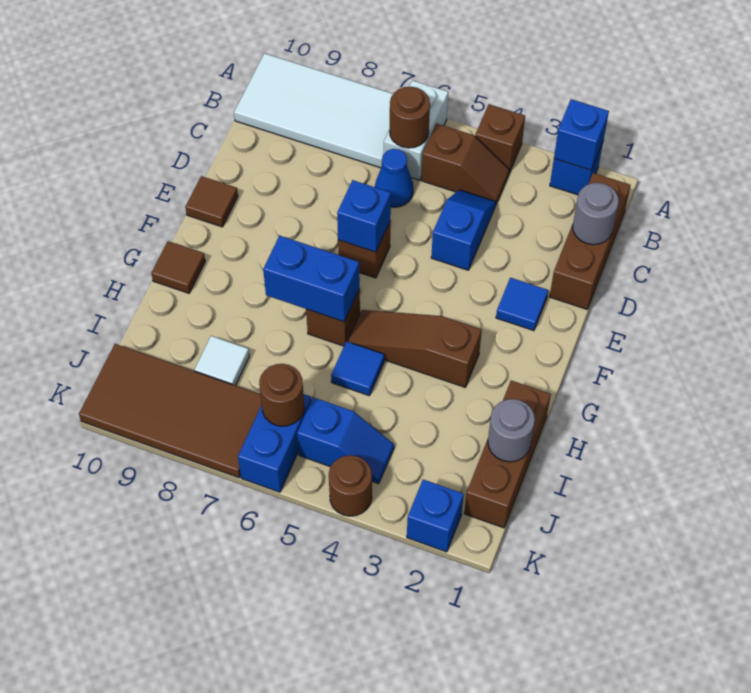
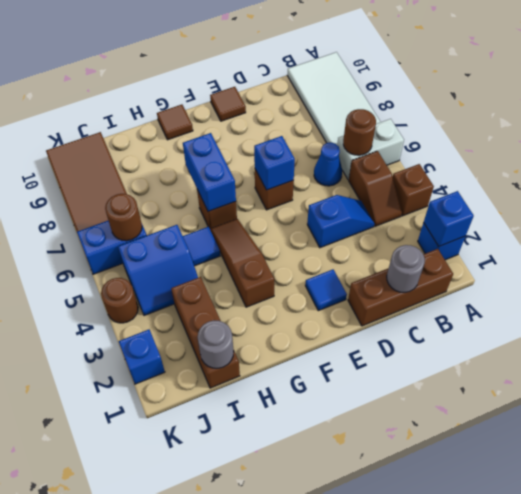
brown brick H1:J1 level 1 -> brown brick I1:I3 level 1
white tile I8 level 1 -> none
blue slope J4:J5 level 1 top 5 -> blue slope I4:J5 level 1 top 5

